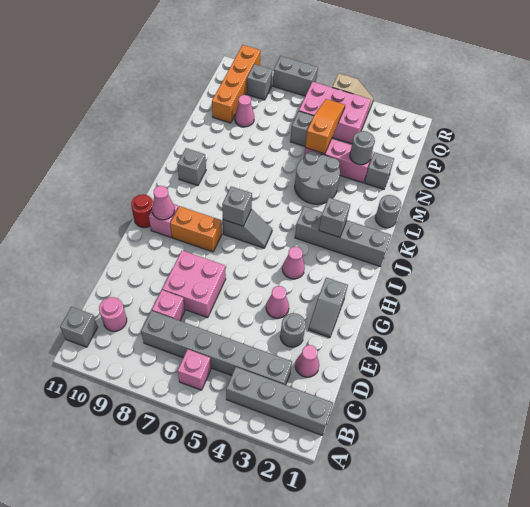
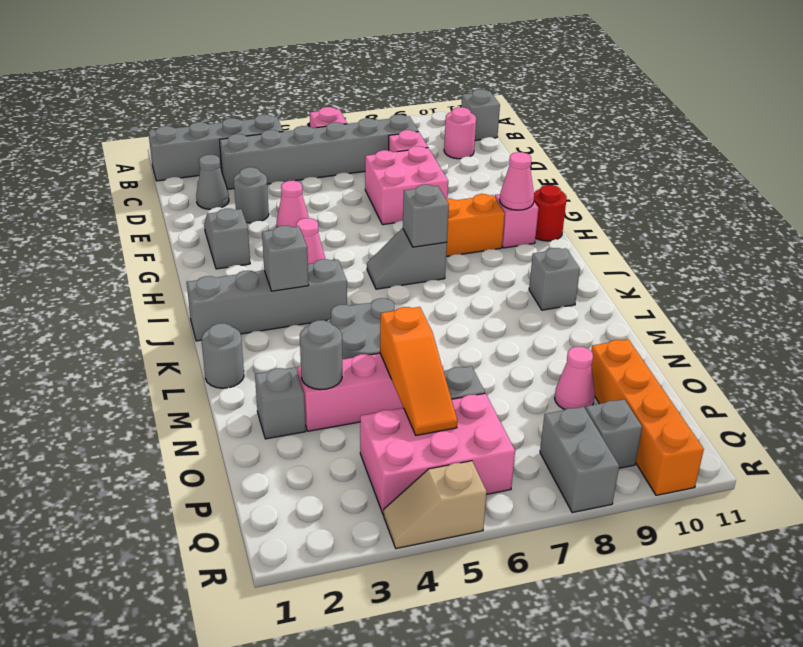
pink cone D2 level 1 -> grey cone D2 level 1
grey brick R7:R8 level 1 -> grey brick Q8:R8 level 1

